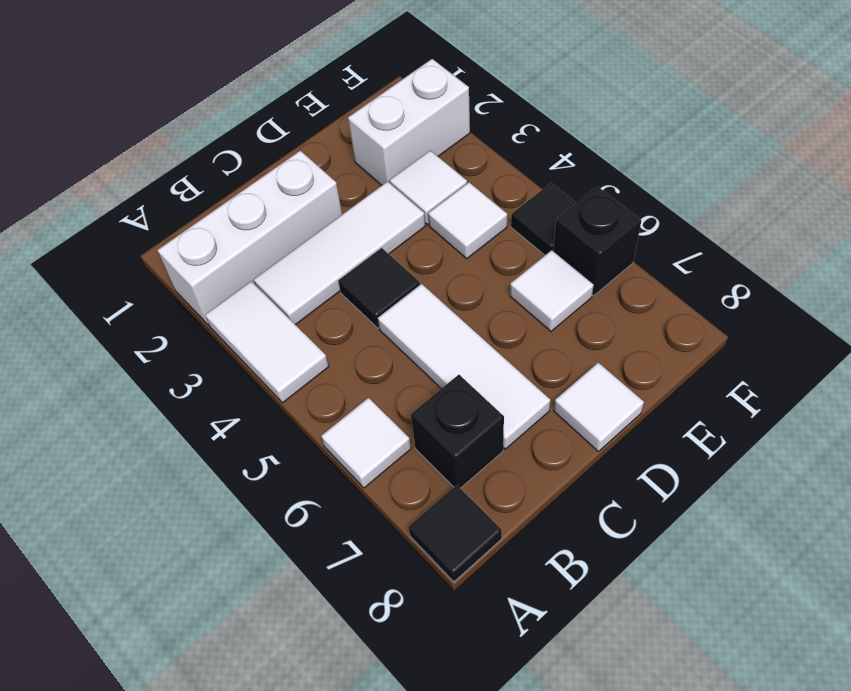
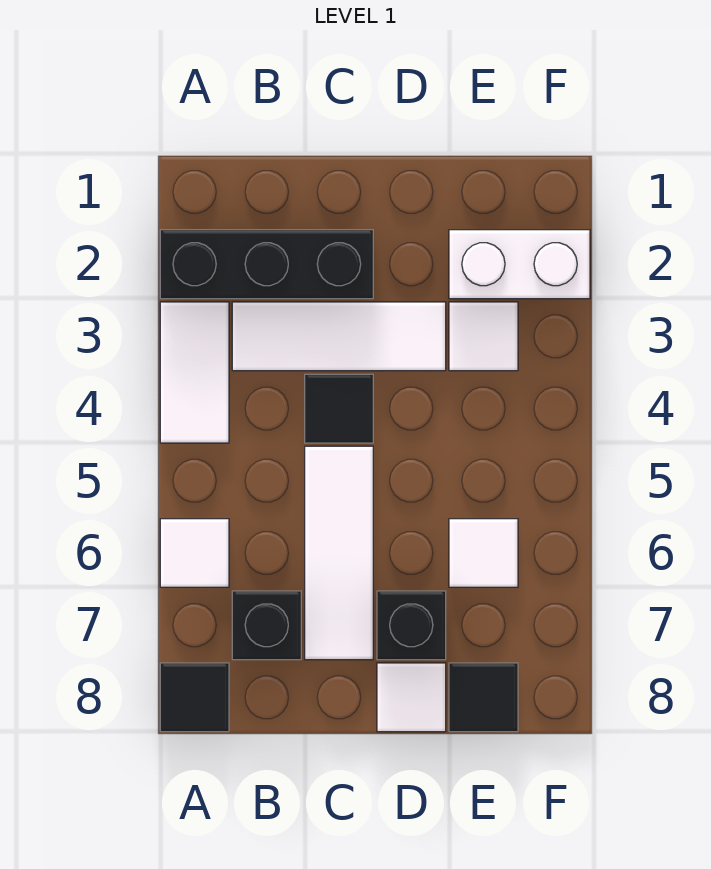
white brick A2:C2 level 1 -> black brick A2:C2 level 1
white tile E4 level 1 -> none
black tile F5 level 1 -> black tile E8 level 1
black brick F6 level 1 -> black brick D7 level 1

